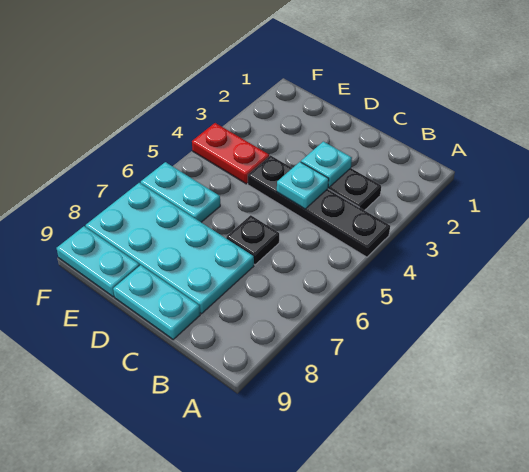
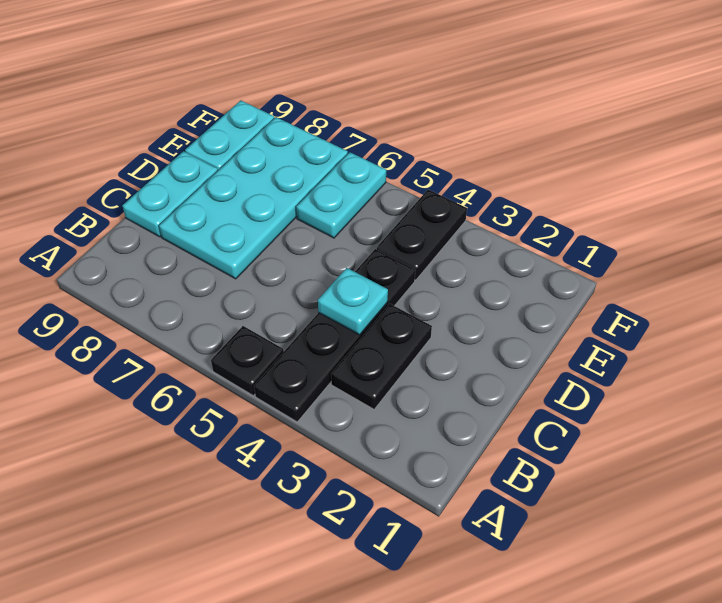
cyan plate C3 level 2 -> none
black plate C6 level 1 -> black plate A5 level 1
red plate E4:F4 level 1 -> black plate E4:F4 level 1

